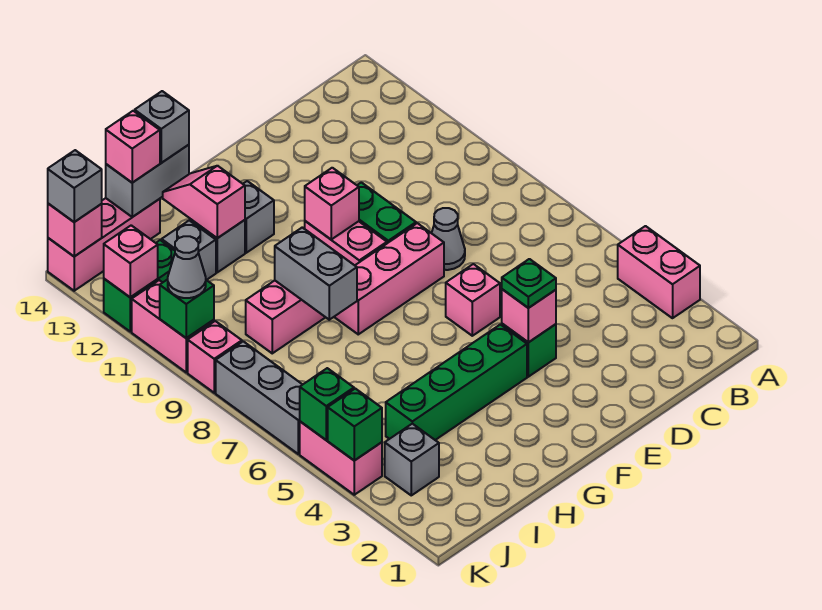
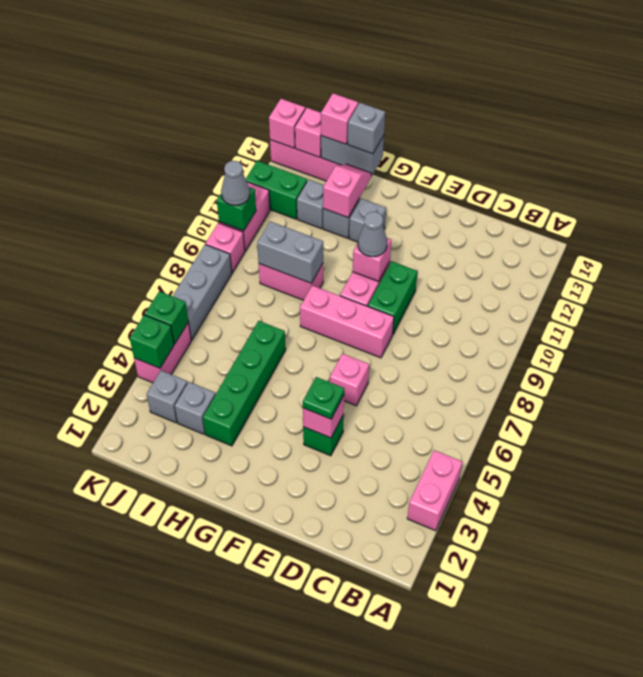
grey cone D8 level 1 -> grey cone F10 level 3
green brick F4:I4 level 1 -> green brick H3:H6 level 1
grey brick H8:H9 level 2 -> grey brick H9:I9 level 2
pink brick K12 level 2 -> pink brick J14 level 2
grey brick K14 level 3 -> grey brick I3 level 1

